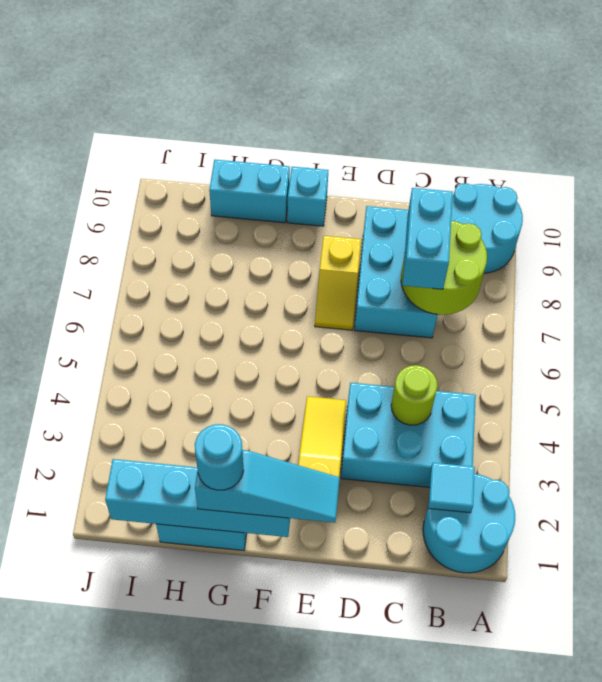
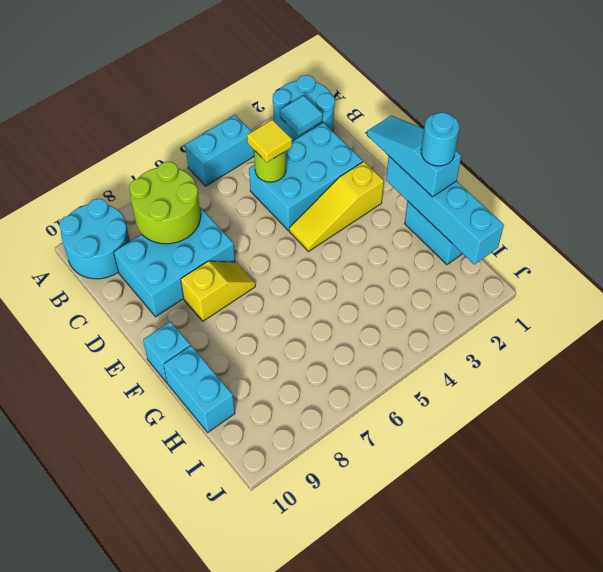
cyan brick B3:D4 level 1 -> cyan brick C2:D4 level 1
none -> yellow tile C4 level 3
cyan brick C7:C8 level 3 -> cyan brick A4:A5 level 1

